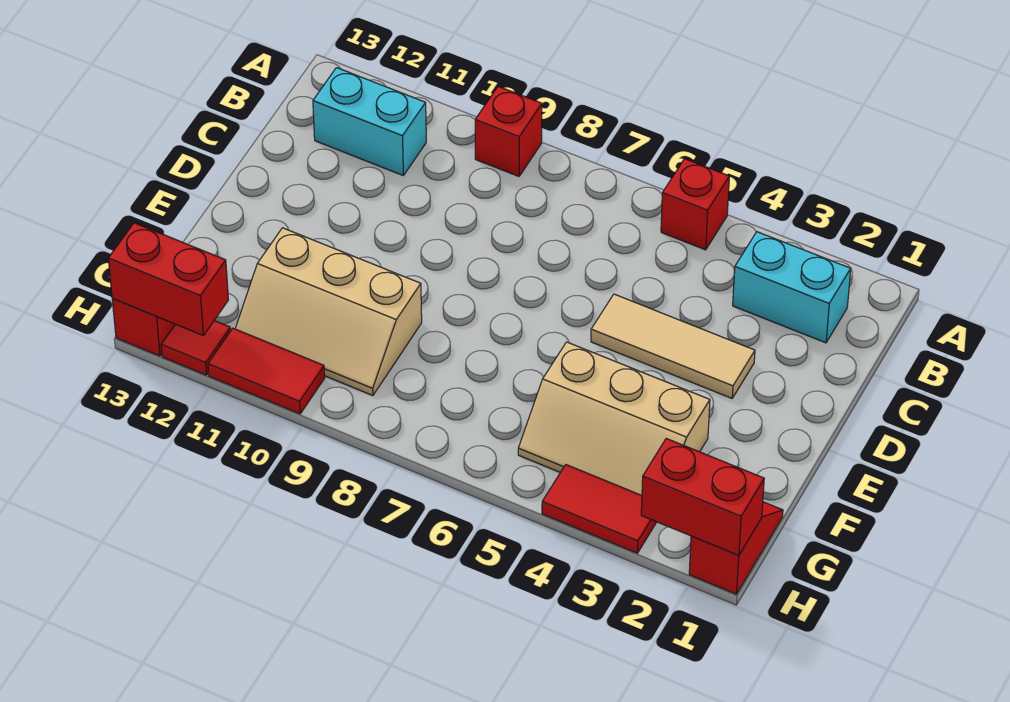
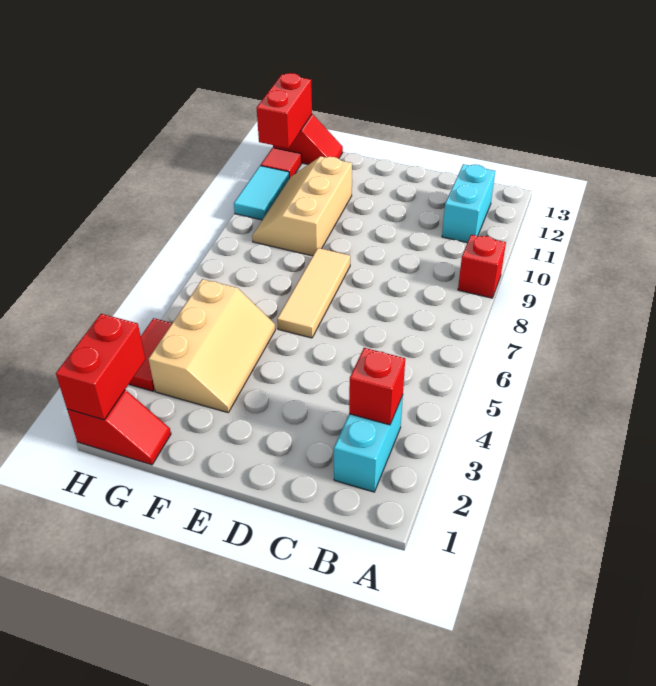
red brick A5 level 1 -> red brick B3 level 2
tan tile D3:D5 level 1 -> tan tile E6:E8 level 1
tan slope F3:G5 level 1 top F -> tan slope F3:G5 level 1 top G
red tile H10:H11 level 1 -> cyan tile H10:H11 level 1

